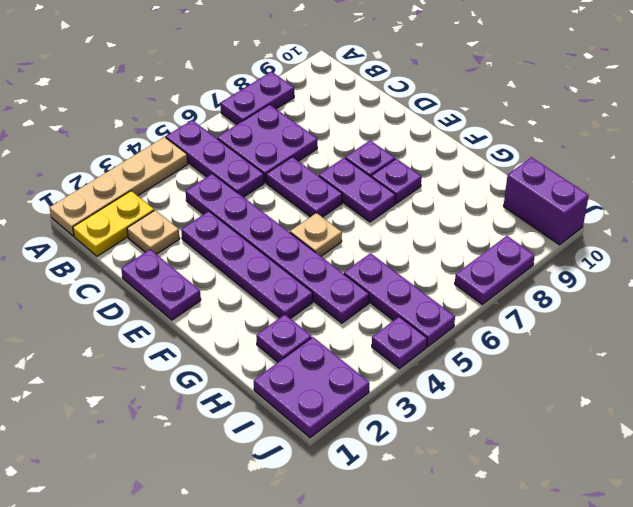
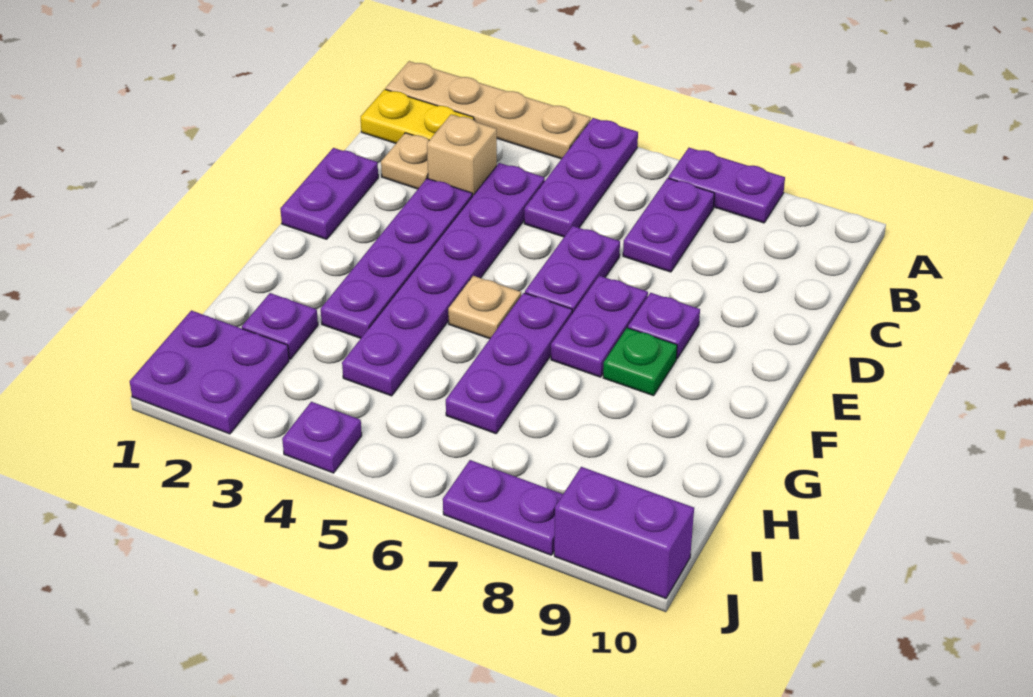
purple plate B6:C7 level 1 -> purple plate B7:C7 level 1
none -> tan brick C3 level 1
purple plate F8 level 1 -> green plate F8 level 1
purple plate H5:J5 level 1 -> purple plate F6:H6 level 1
purple brick I10:J10 level 1 -> purple brick J9:J10 level 1

